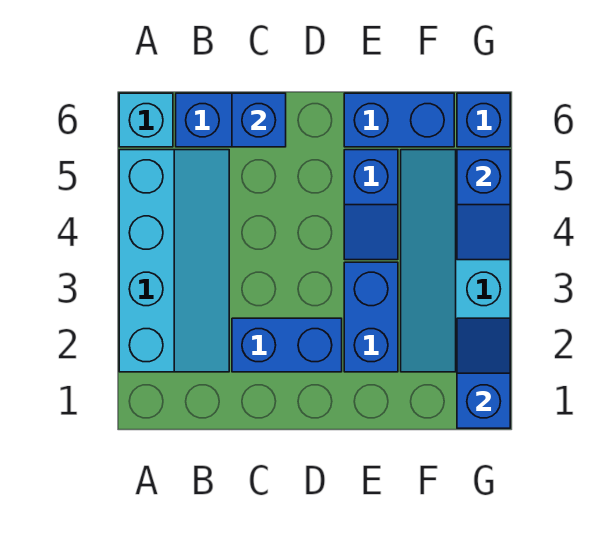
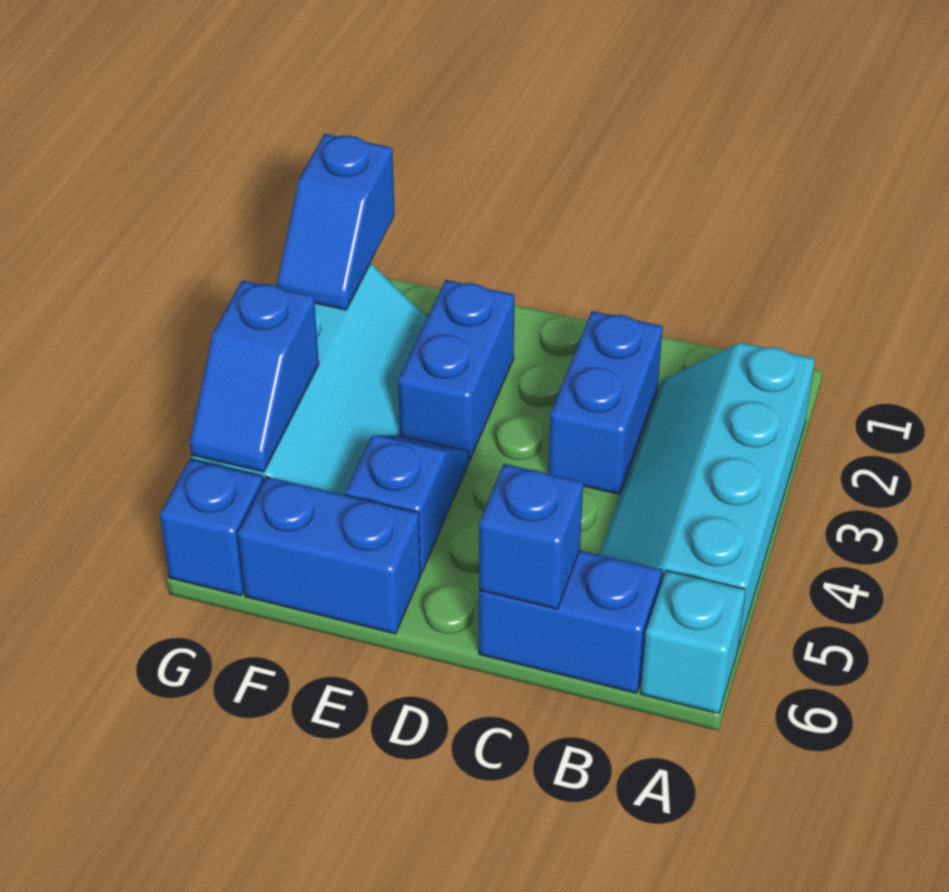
blue brick C2:D2 level 1 -> blue brick C2:C3 level 1
blue slope G4:G5 level 2 top 5 -> blue slope G4:G5 level 2 top 4

